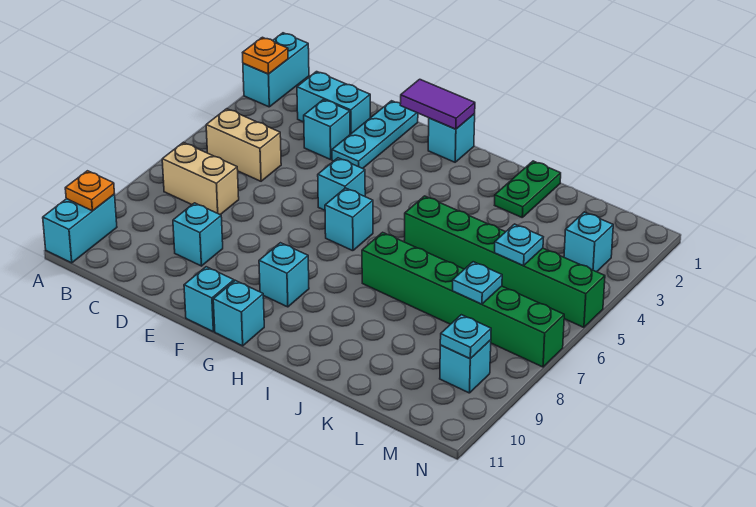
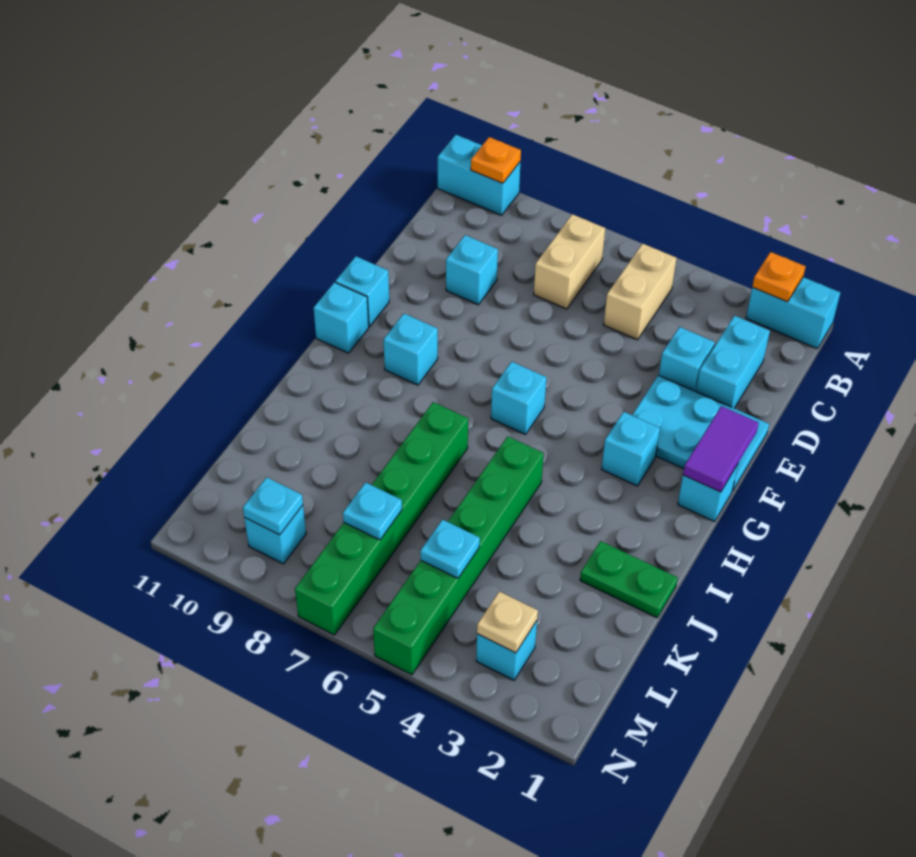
cyan plate E1:E3 level 1 -> cyan plate E1:F3 level 1
cyan brick F5 level 1 -> cyan brick G3 level 1
none -> tan plate M3 level 2

